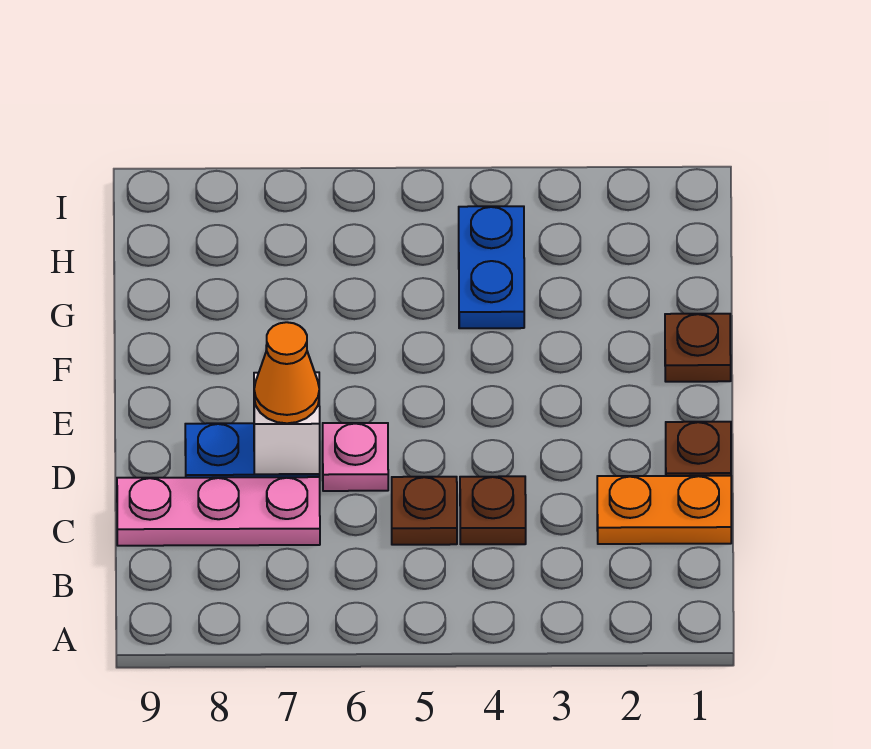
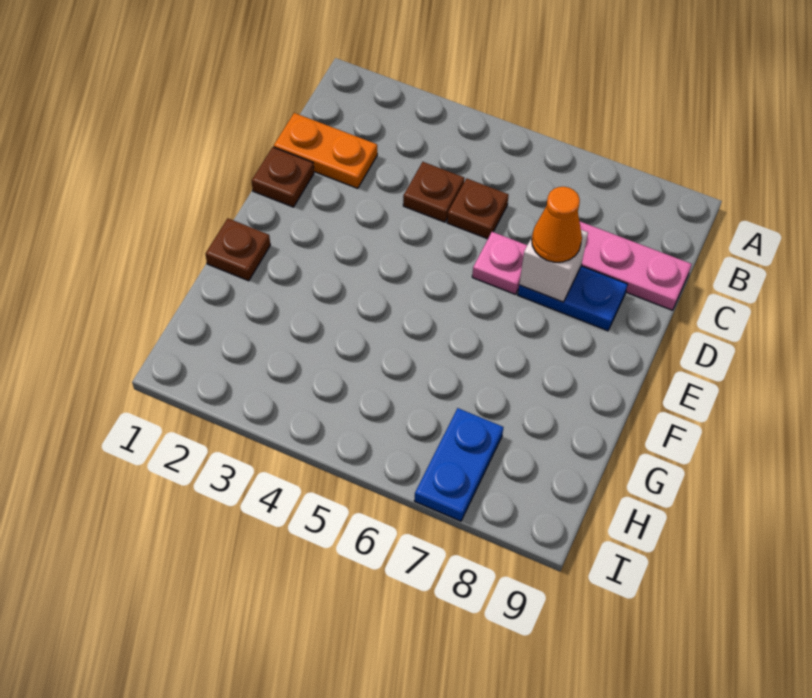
blue plate G4:H4 level 1 -> blue plate H7:I7 level 1

